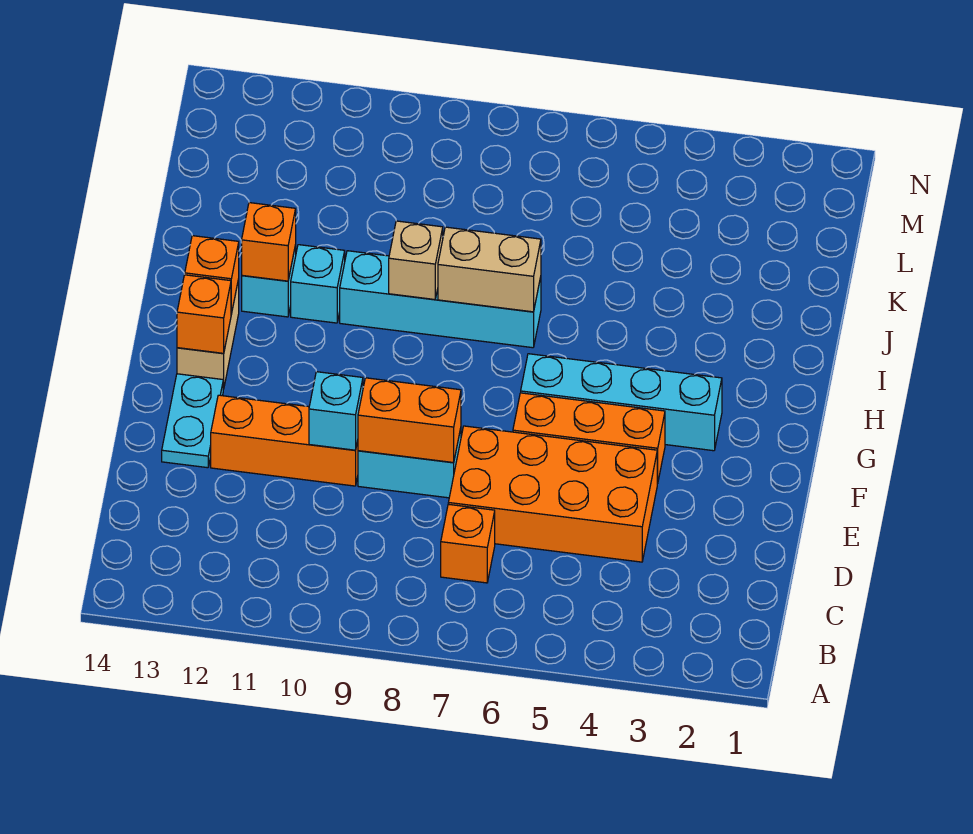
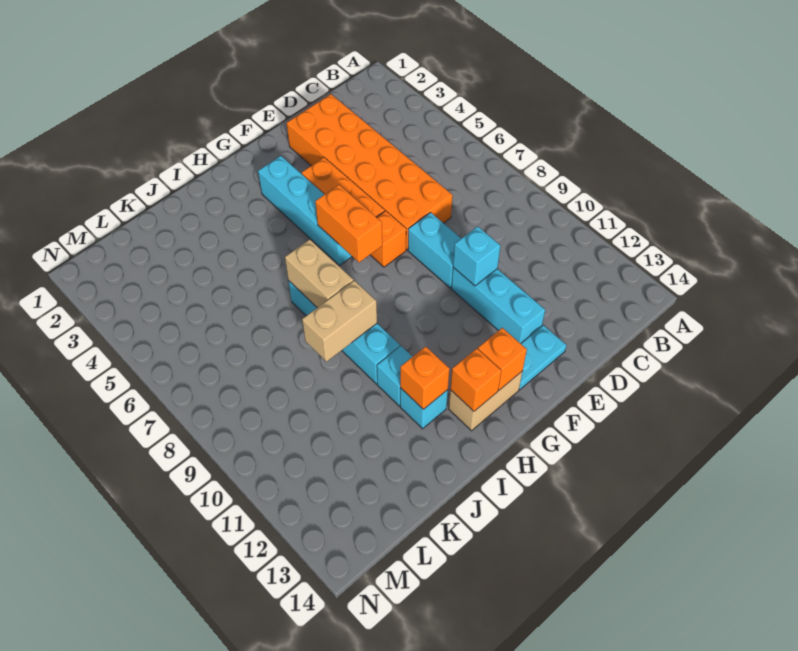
orange brick C7 level 1 -> orange brick F7 level 1
orange brick D4:E7 level 1 -> orange brick D2:E7 level 1
orange brick E8:E9 level 2 -> orange brick G6:G7 level 2
orange brick E10:E12 level 1 -> cyan brick E10:E12 level 1
tan brick I9 level 2 -> tan brick I9:J9 level 2

